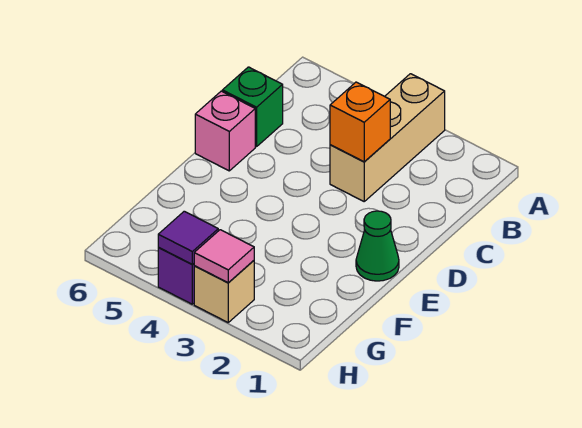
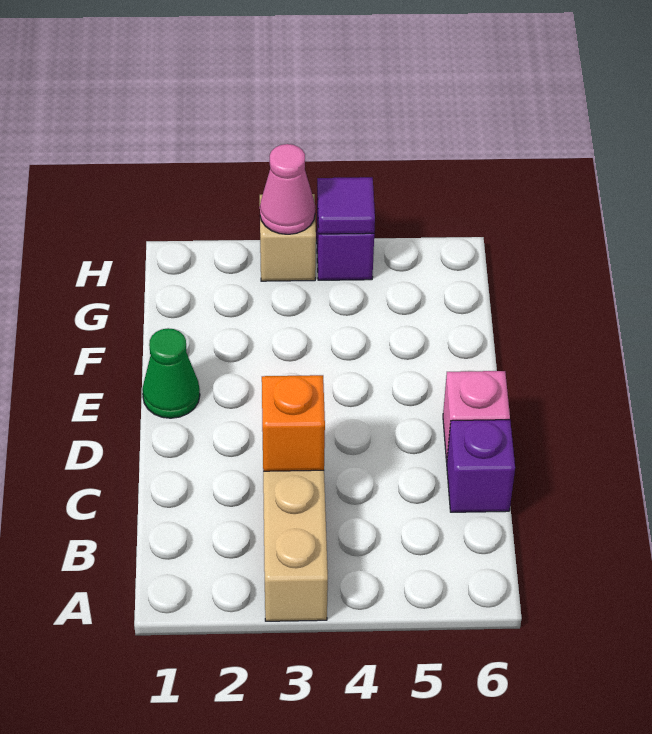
green brick C6 level 1 -> purple brick C6 level 1
pink tile H3 level 2 -> pink cone H3 level 2

